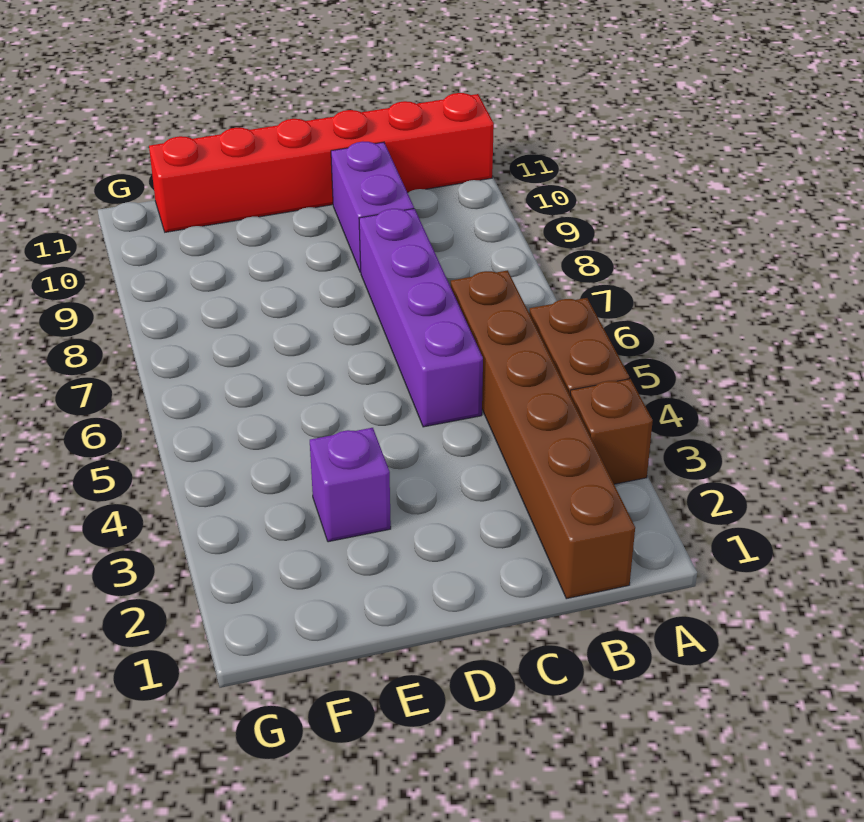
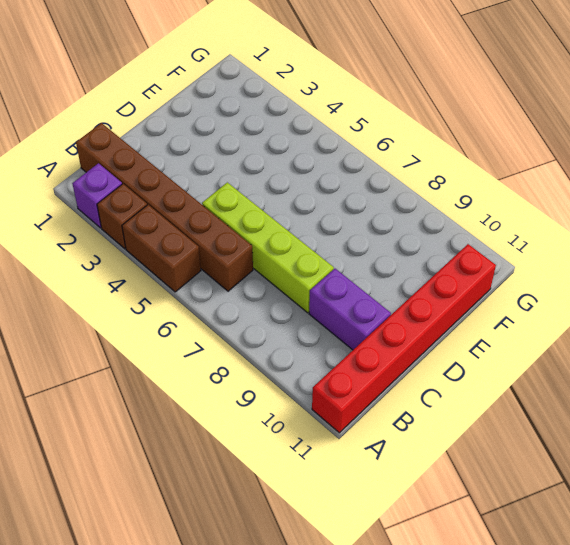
purple brick C5:C8 level 1 -> lime brick C5:C8 level 1
purple brick E3 level 1 -> purple brick A2 level 1

